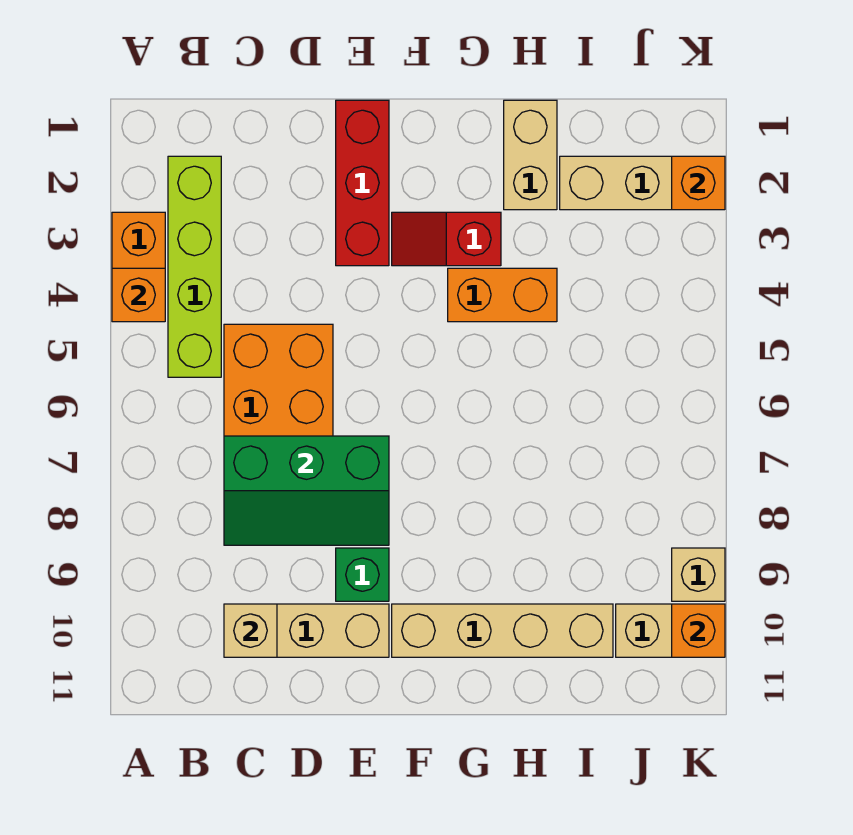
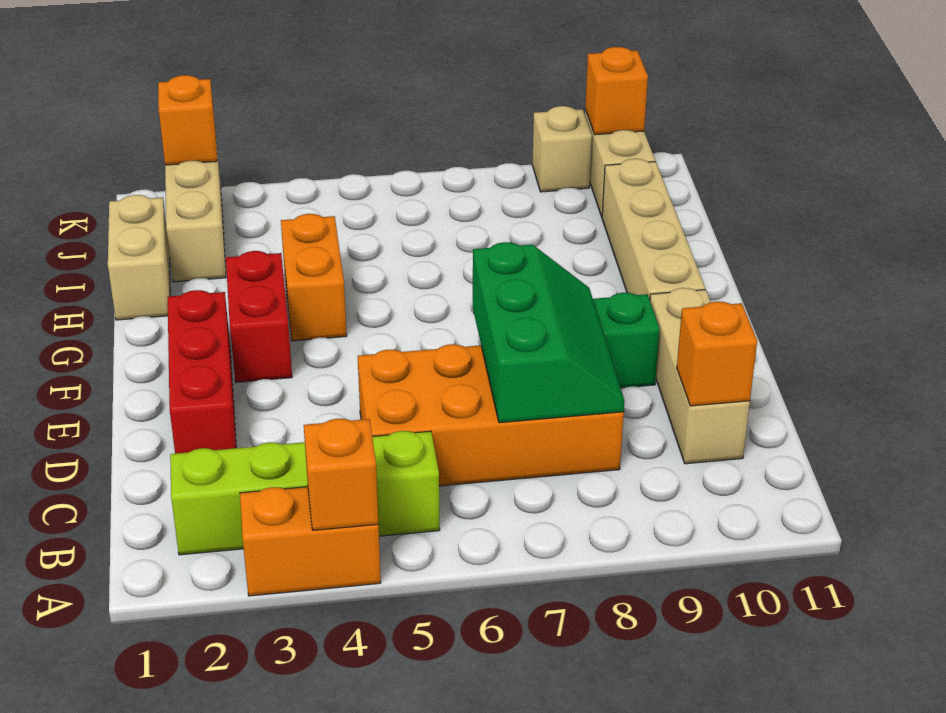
tan brick C10 level 2 -> orange brick C10 level 2
red brick E1:E3 level 1 -> red brick D2:F2 level 1
red slope F3:G3 level 1 top G -> red brick F3:G3 level 1
tan brick H1:H2 level 1 -> tan brick H1:I1 level 1

